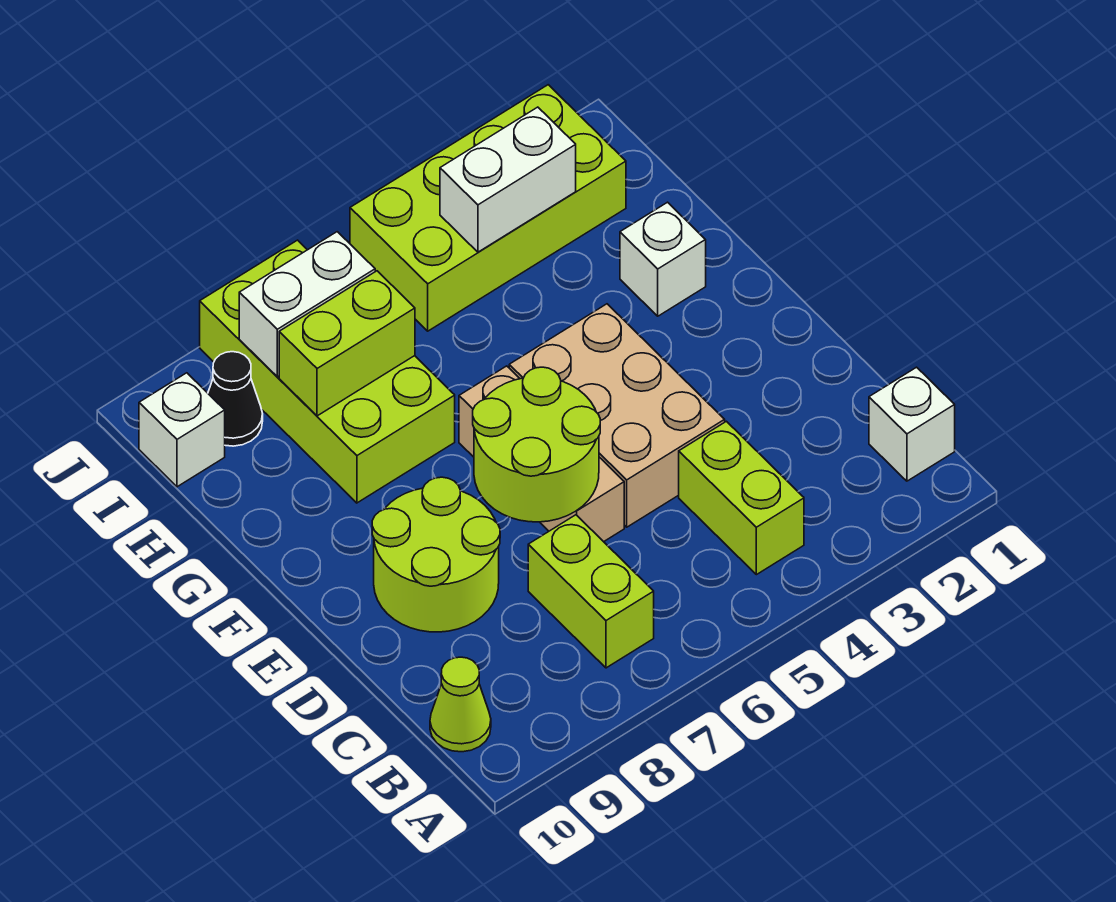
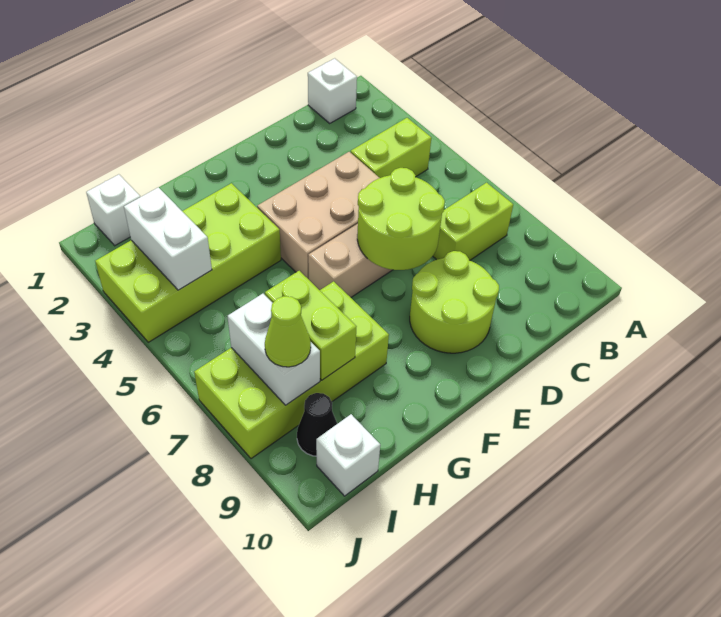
lime cone B10 level 1 -> lime cone I8 level 3
white brick G2 level 1 -> white brick I1 level 1
lime brick I2:J5 level 1 -> lime brick G3:J4 level 1

